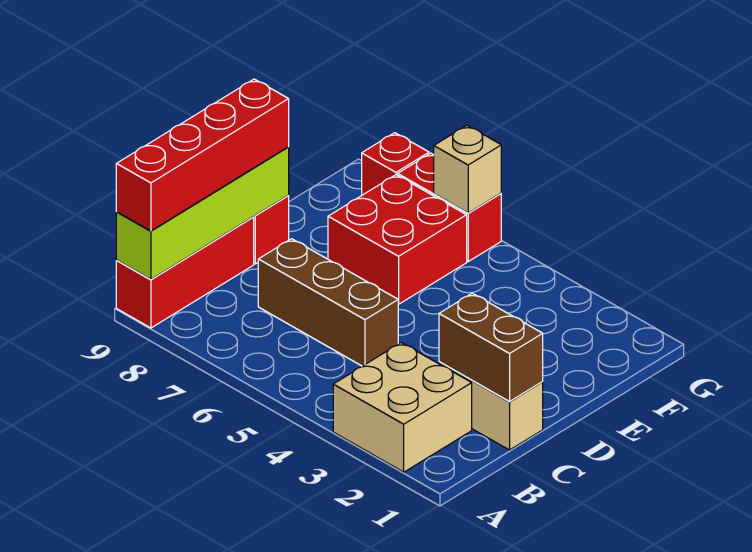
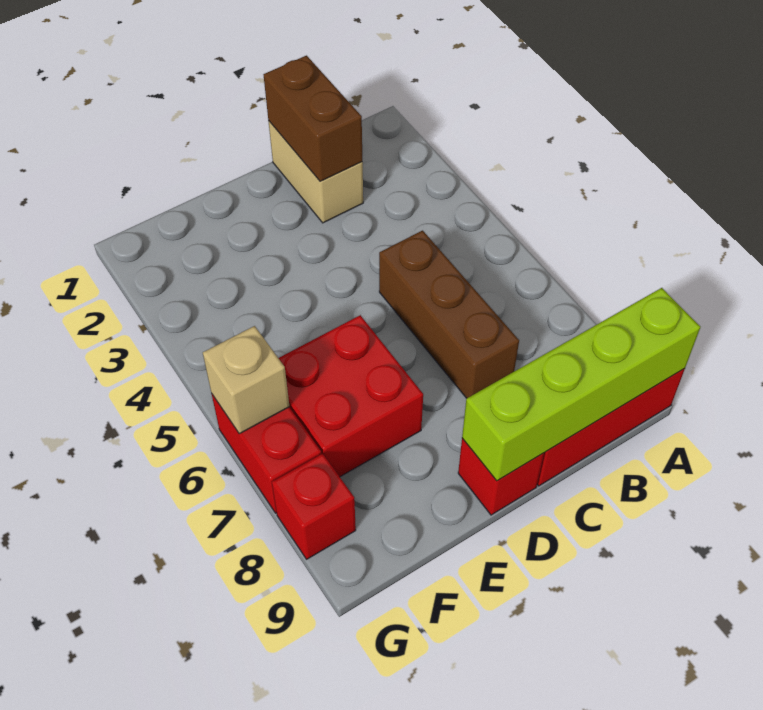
tan brick A2:B3 level 1 -> none
red brick A9:D9 level 3 -> none

